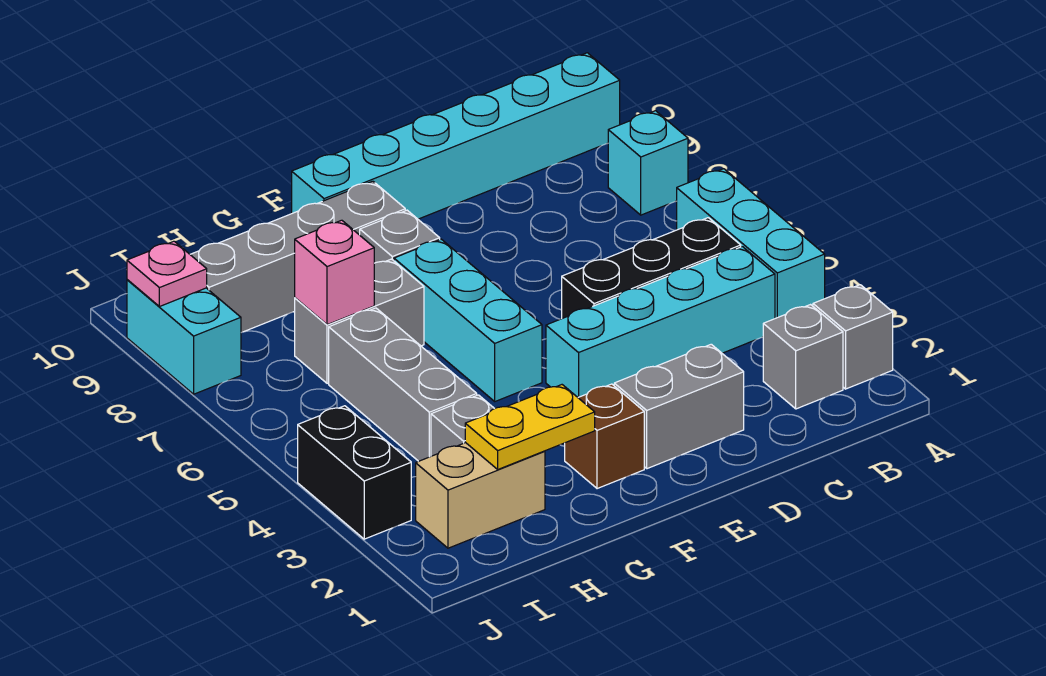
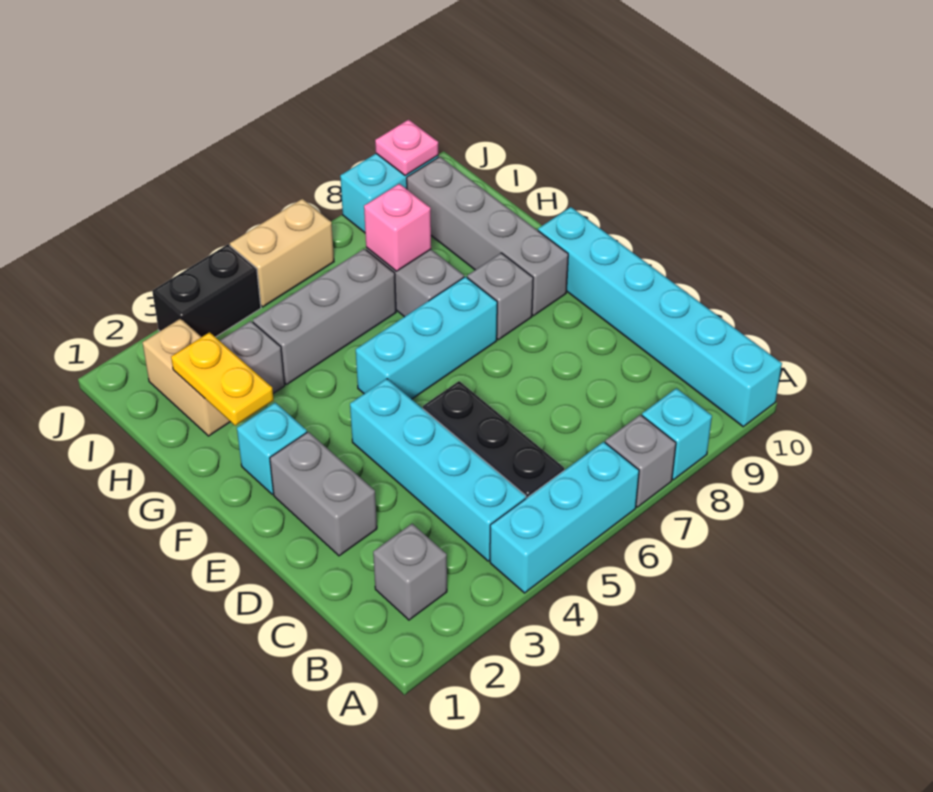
grey brick A2 level 1 -> grey brick A7 level 1
brown brick F2 level 1 -> cyan brick F2 level 1
none -> tan brick J5:J6 level 1

